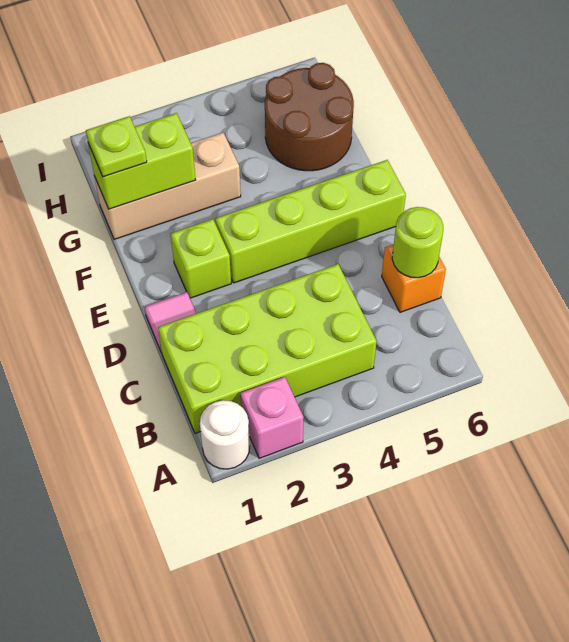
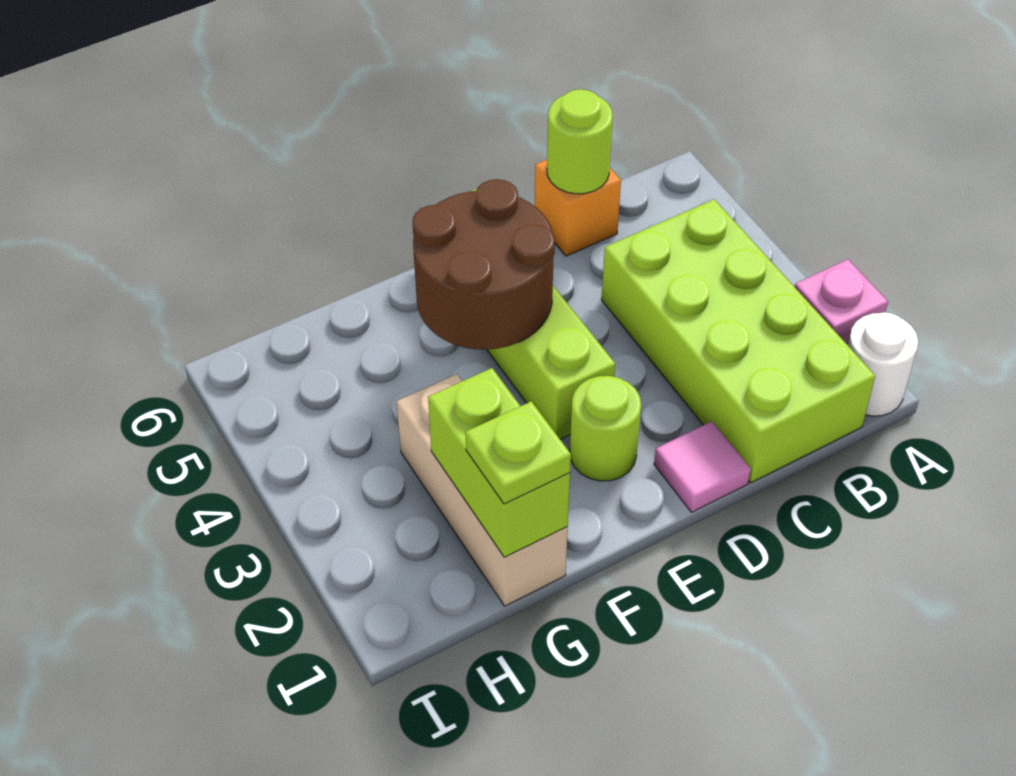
lime brick E2 level 1 -> lime round brick E2 level 1
brown round brick G5:H6 level 1 -> brown round brick E4:F5 level 2

